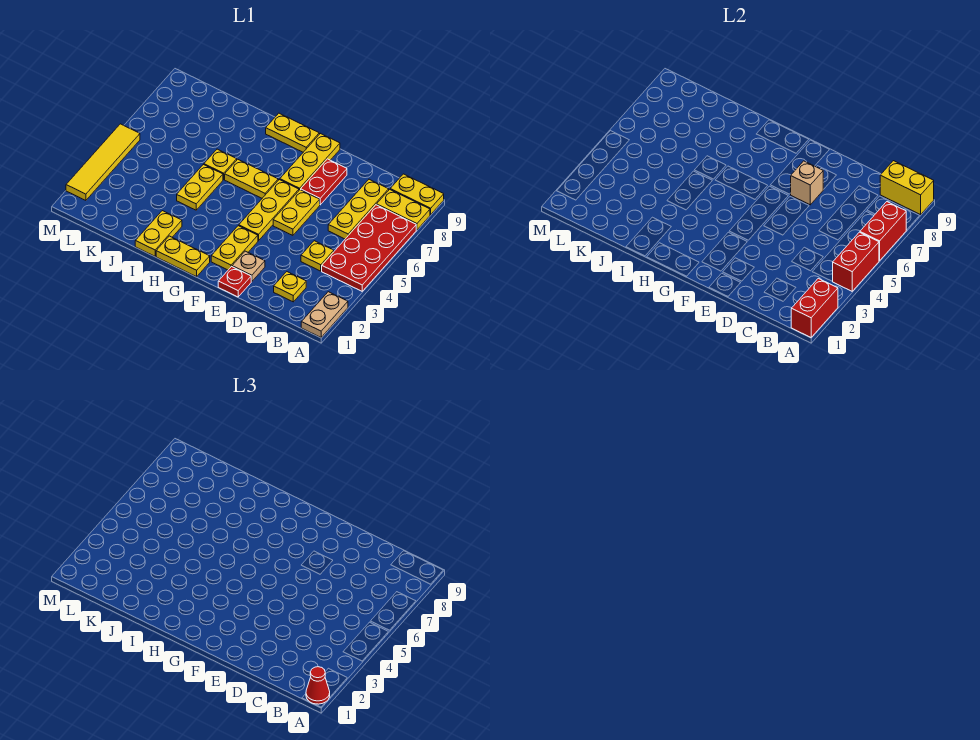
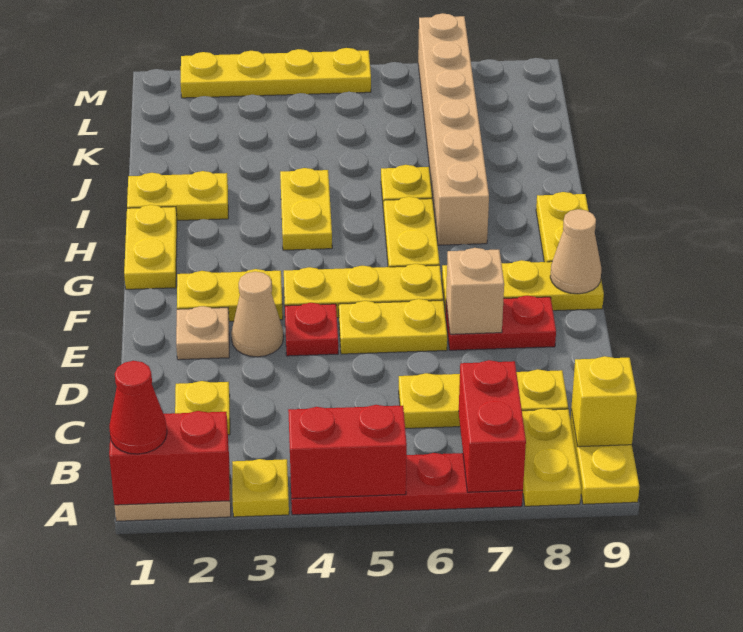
red plate A4:B7 level 1 -> red plate A4:A7 level 1
red brick A6:A7 level 2 -> red brick A7:B7 level 2
yellow brick A9:B9 level 2 -> yellow brick B9 level 2
yellow plate C4 level 1 -> yellow plate A3 level 1
red plate E1 level 1 -> red plate E4 level 1
none -> tan cone E3 level 1
none -> tan cone F9 level 2
none -> tan brick H7:M7 level 1
yellow plate I4:I5 level 1 -> yellow plate H4:I4 level 1
yellow tile M2:M5 level 1 -> yellow plate M2:M5 level 1

